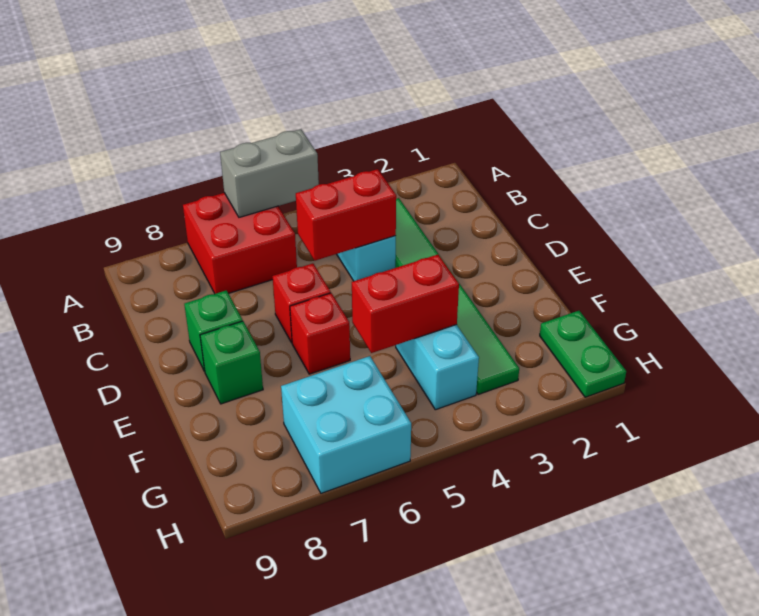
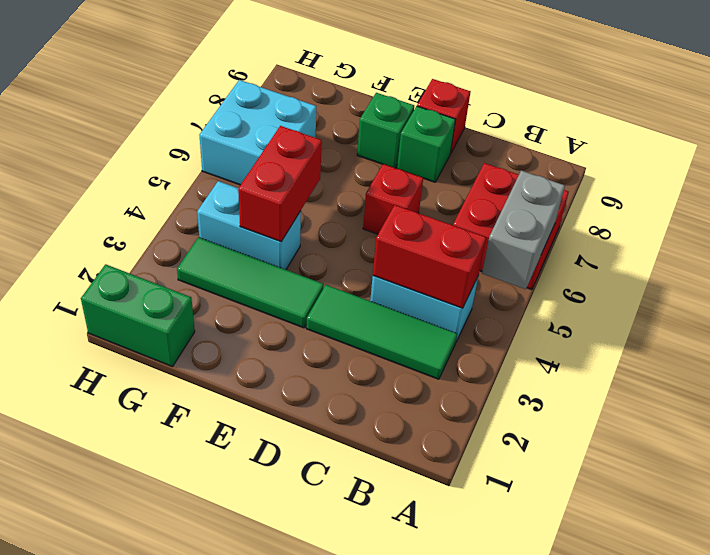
red brick C4:C5 level 2 -> red brick B4:C4 level 2
red brick E6 level 1 -> red brick D9 level 1
green plate G1:H1 level 1 -> green brick G1:H1 level 1

